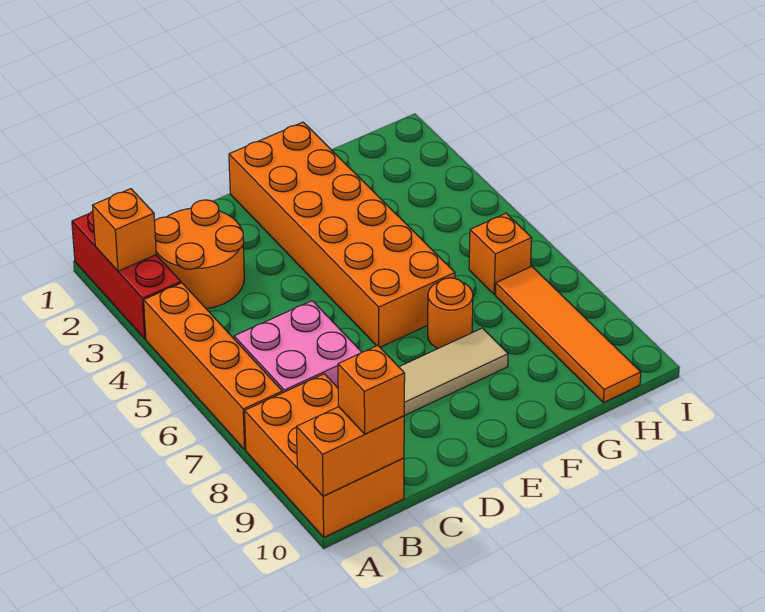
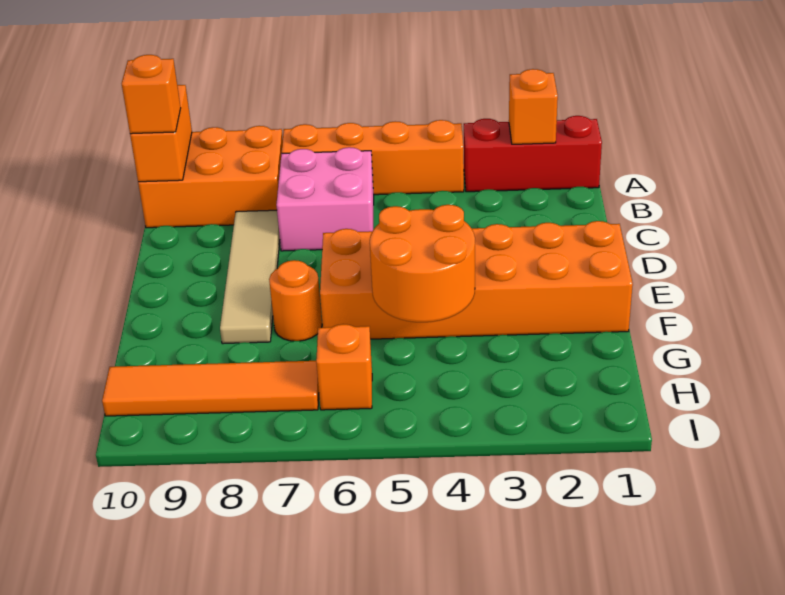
orange round brick B2:C3 level 1 -> orange round brick F4:G5 level 2

